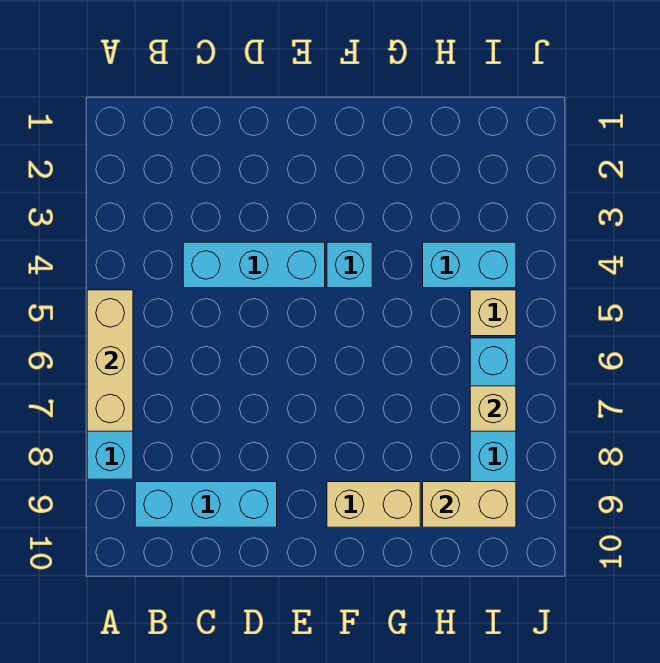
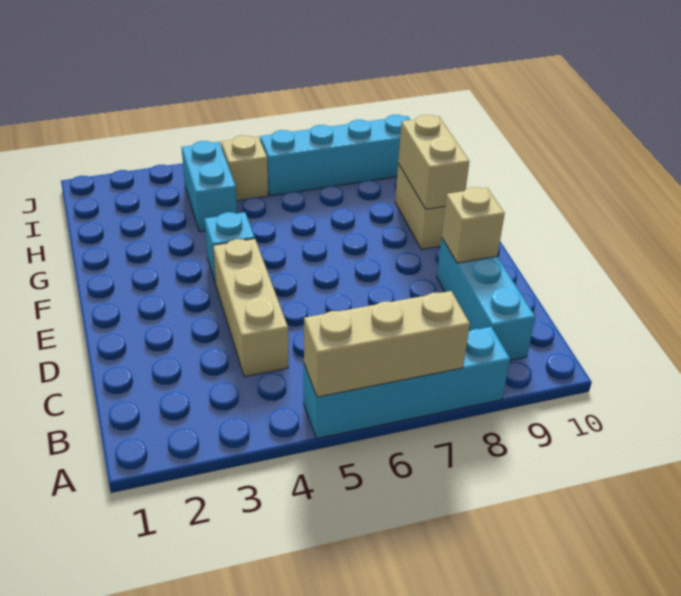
cyan brick C4:E4 level 1 -> tan brick C4:E4 level 1
tan brick H9:I9 level 2 -> tan brick F9:G9 level 2
tan brick I7 level 2 -> tan brick D9 level 2

